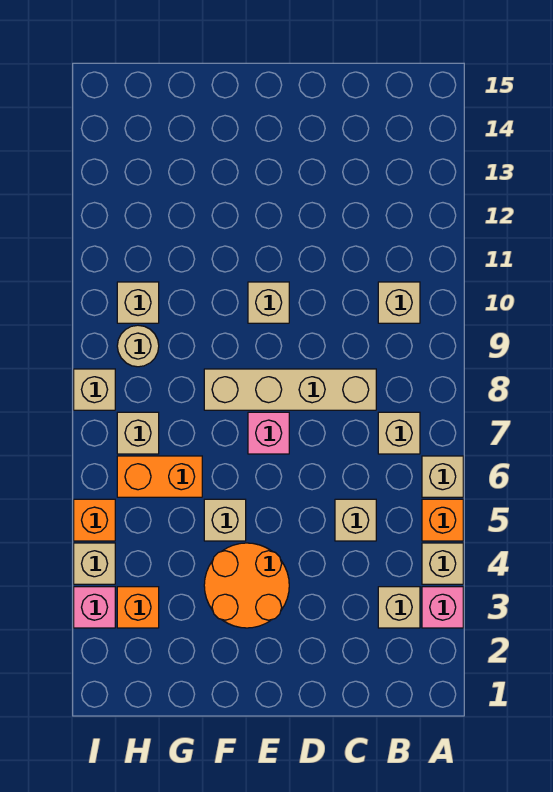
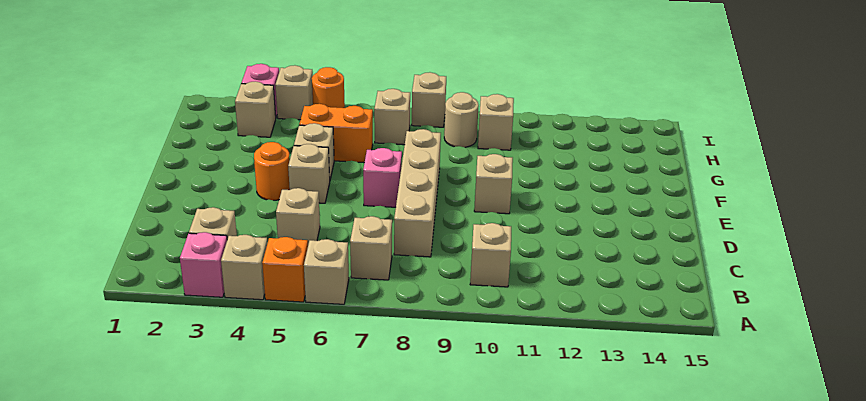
orange round brick E3:F4 level 1 -> orange round brick E4 level 1
none -> tan brick E5 level 1
orange brick G6:H6 level 1 -> orange brick G5:G6 level 1
orange brick H3 level 1 -> tan brick H3 level 1
orange brick I5 level 1 -> orange round brick I5 level 1

